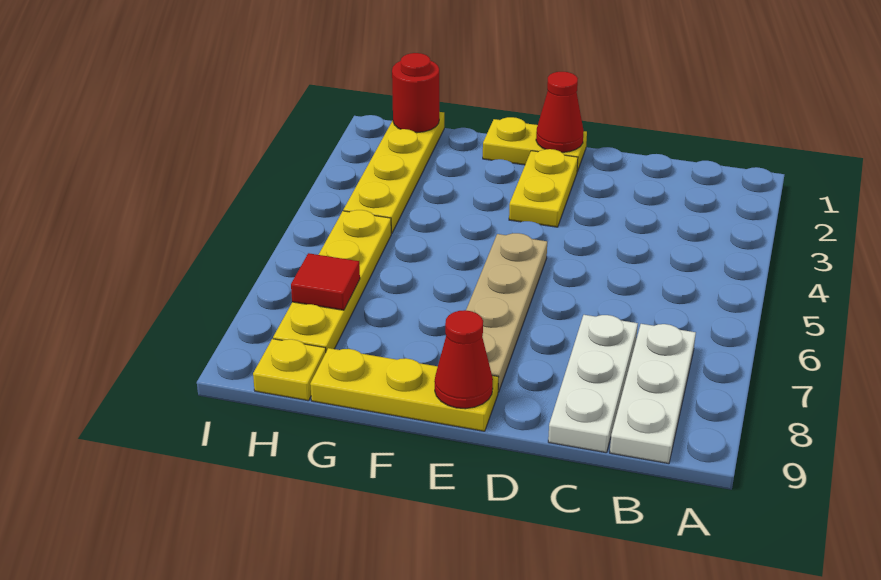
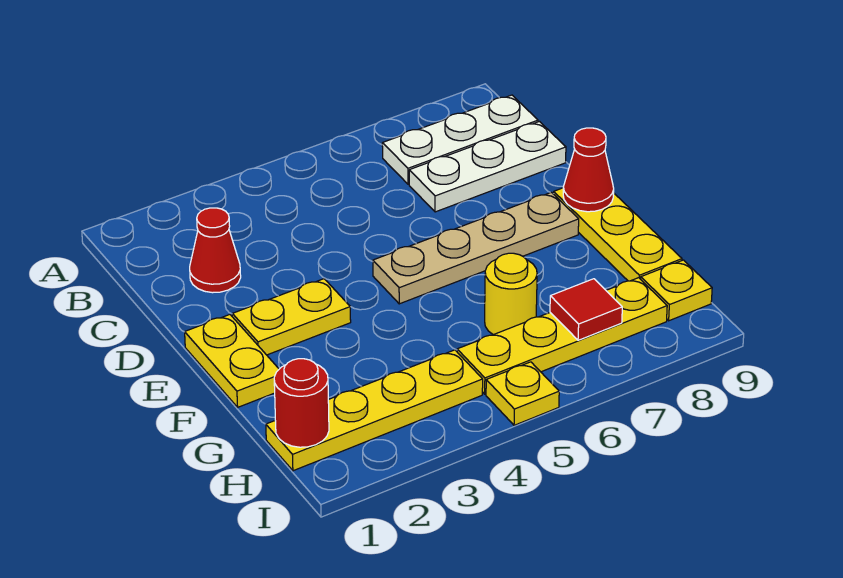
red cone E1 level 2 -> red cone C2 level 1
none -> yellow round brick G6 level 1
none -> yellow plate I5 level 1

